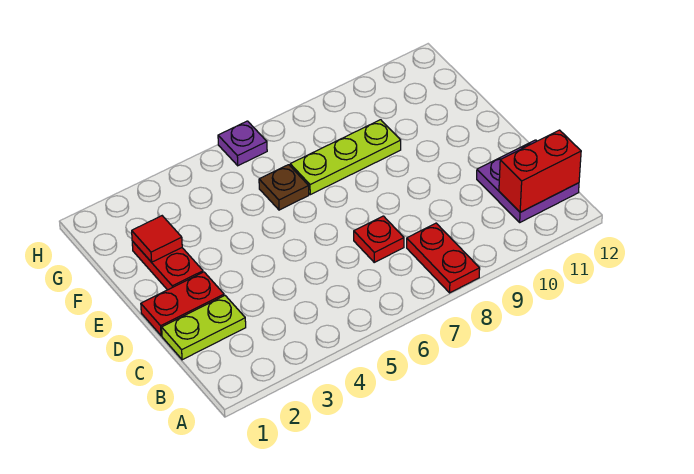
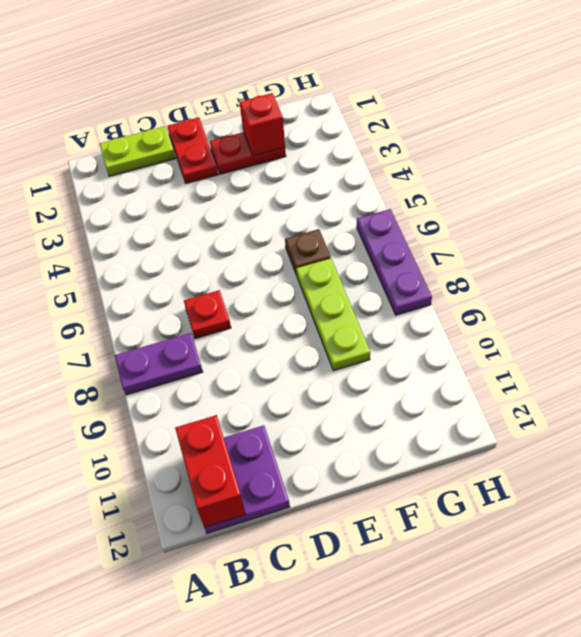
red plate A8:B8 level 1 -> purple plate A8:B8 level 1
lime plate C1:C2 level 1 -> lime plate B1:C1 level 1
red tile F2 level 2 -> red brick F2 level 2
purple plate H6 level 1 -> purple plate H6:H8 level 1

